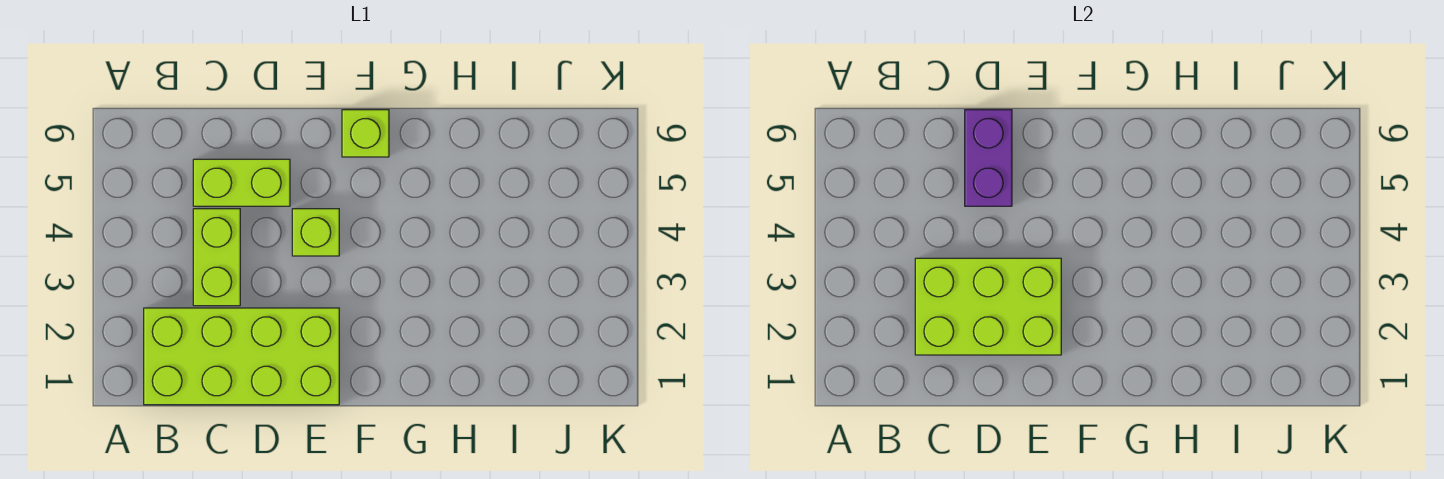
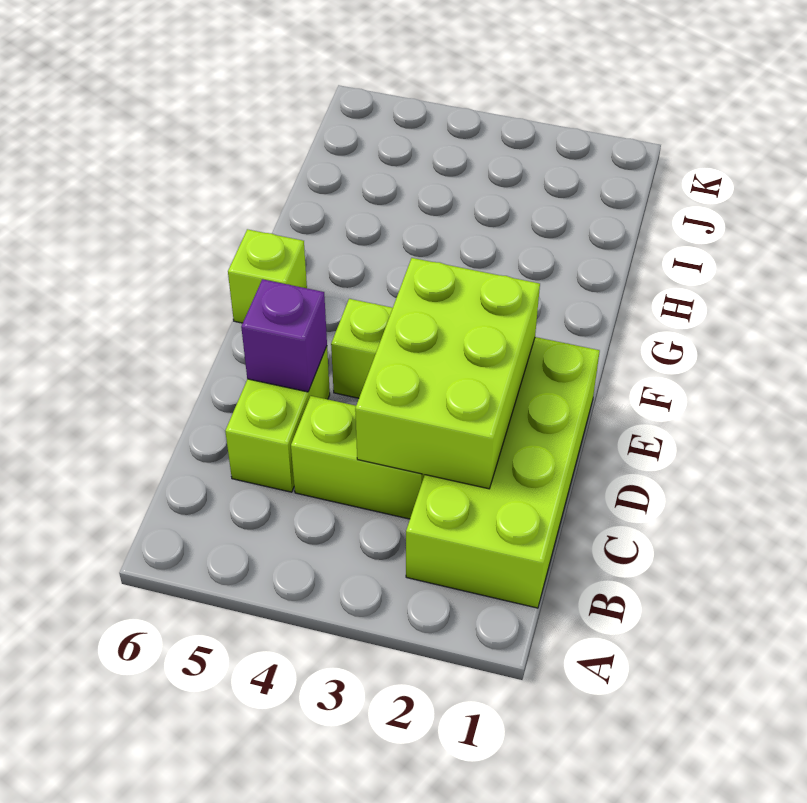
purple brick D5:D6 level 2 -> purple brick D5 level 2

